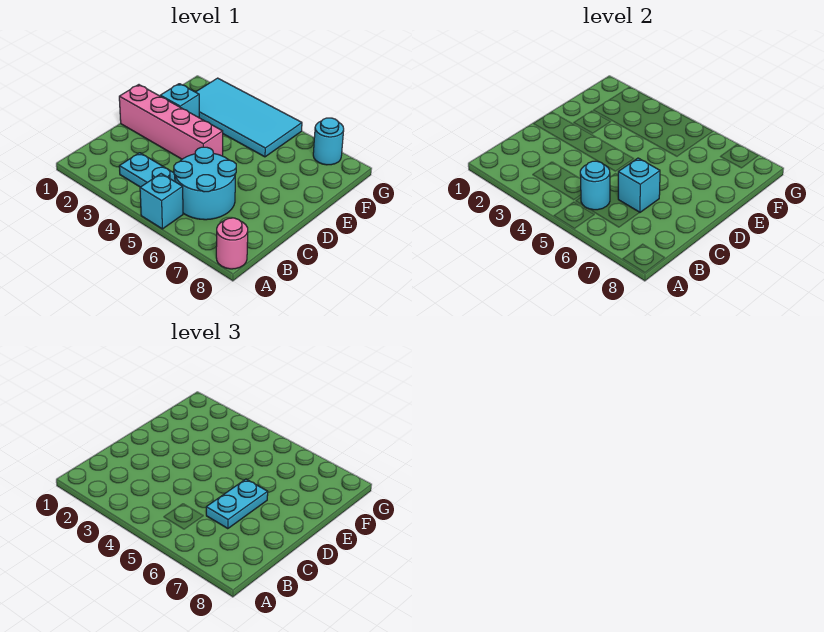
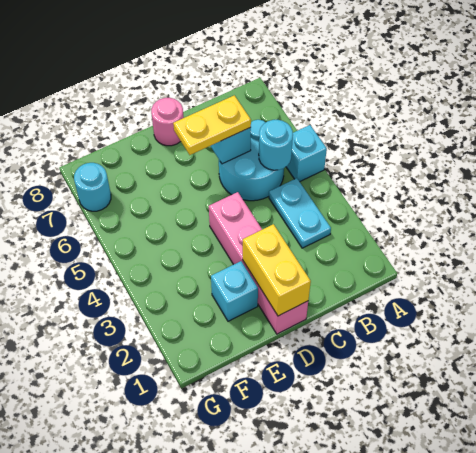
pink round brick A8 level 1 -> pink round brick D8 level 1
cyan plate C6:D6 level 3 -> yellow plate C6:D6 level 3
none -> yellow brick D1:D2 level 2
cyan tile F2:G5 level 1 -> none

